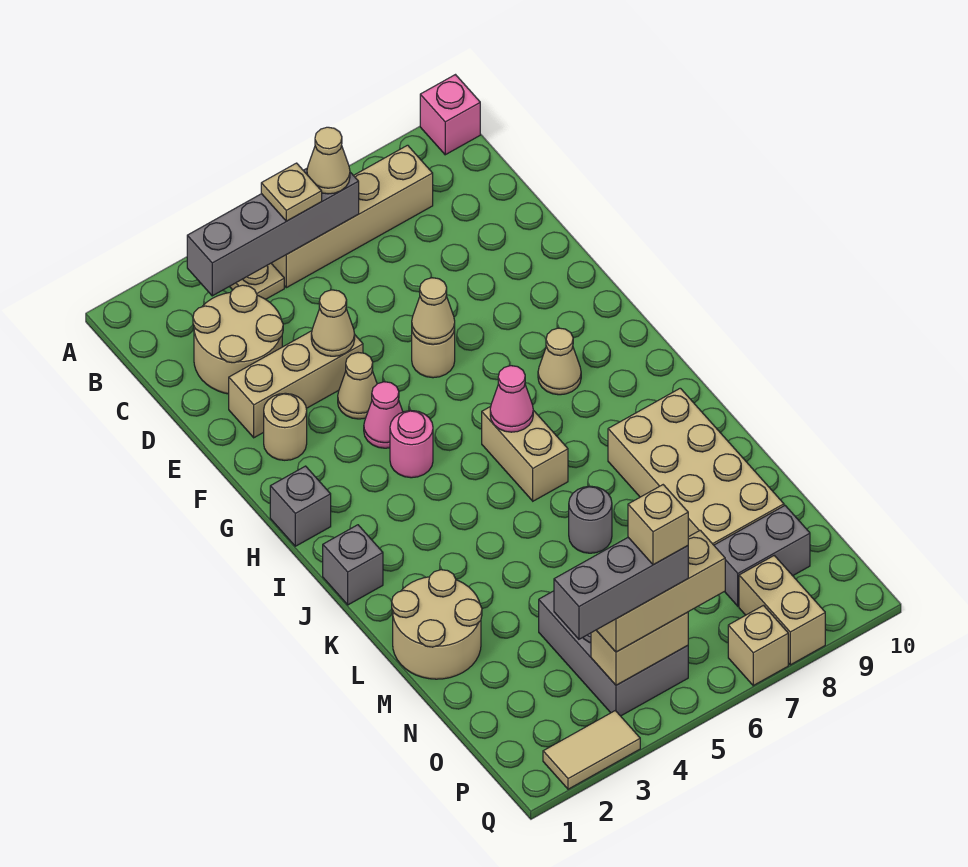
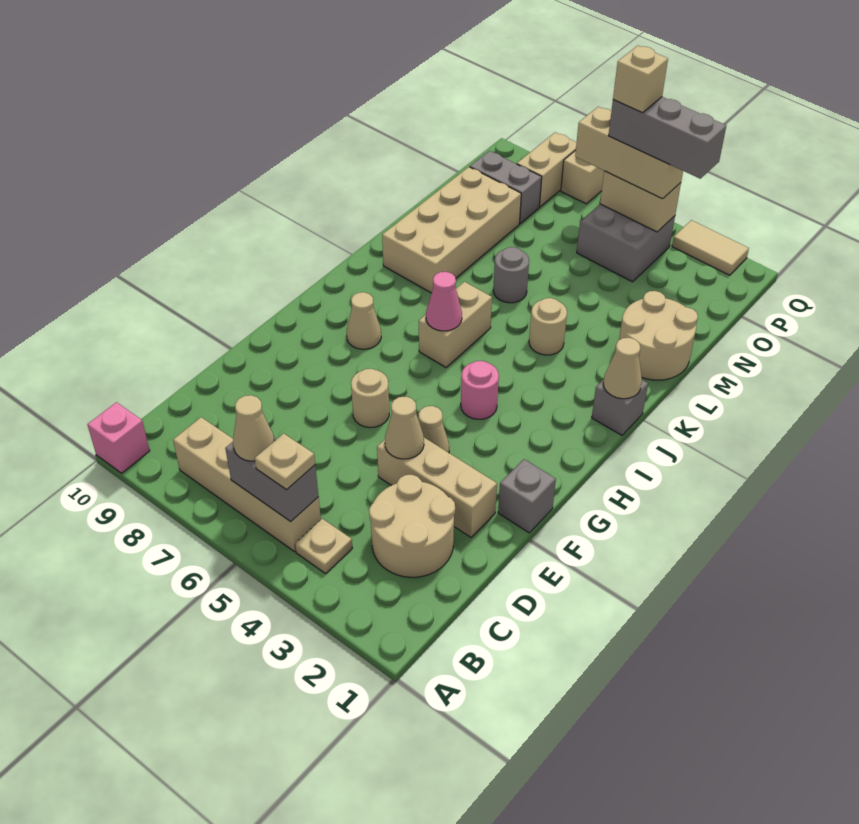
grey brick B3:B6 level 2 -> grey brick B5:B6 level 2
tan round brick F2 level 1 -> tan round brick K4 level 1
tan cone F6 level 2 -> tan cone J1 level 2
pink cone G4 level 1 -> none
grey brick H1 level 1 -> grey brick F1 level 1
grey brick N4:P5 level 1 -> grey brick O4:P5 level 1

